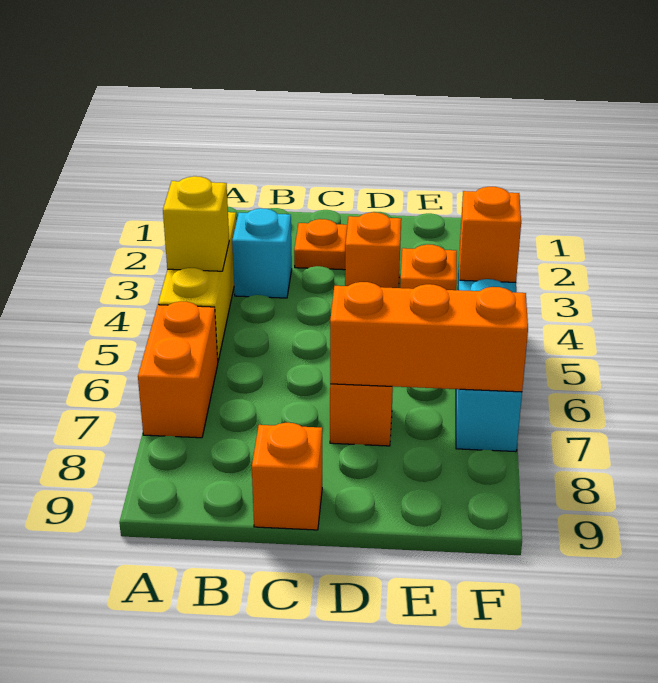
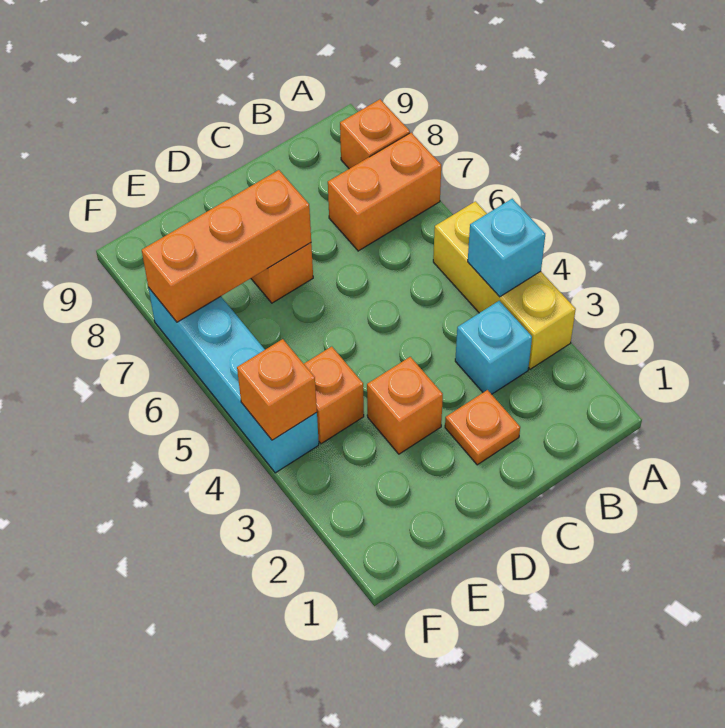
yellow brick A4 level 2 -> cyan brick A4 level 2
orange brick A6:A7 level 1 -> orange brick A7:B7 level 1
orange brick C9 level 1 -> orange brick A8 level 1

